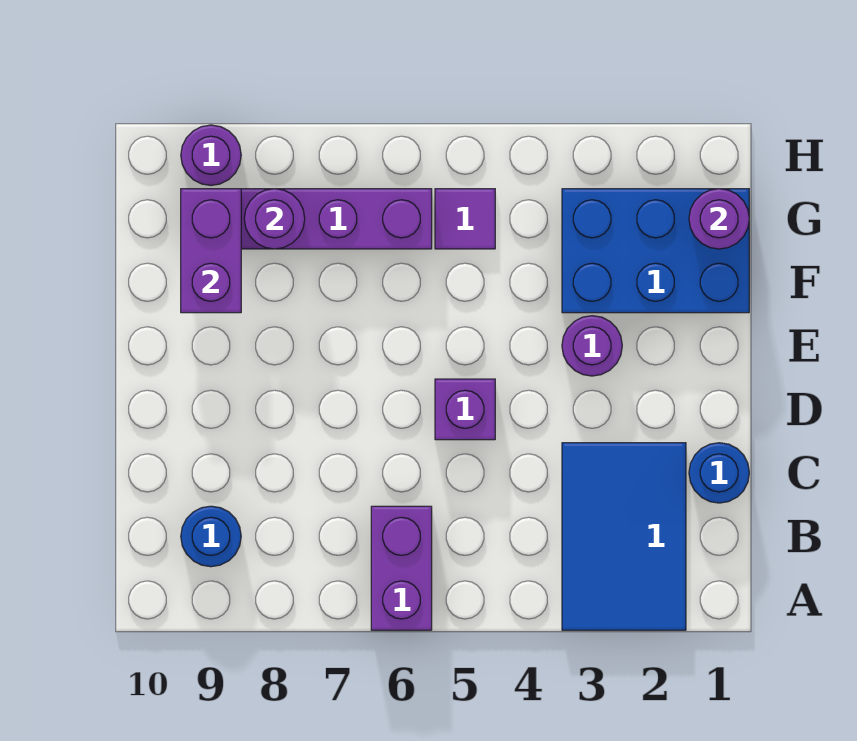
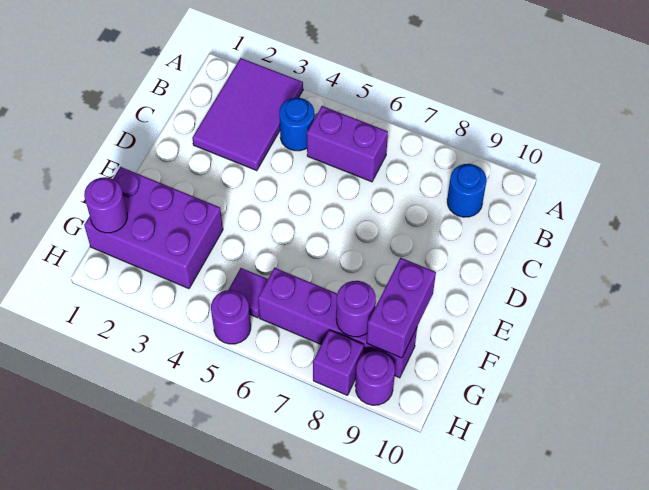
blue tile A2:C3 level 1 -> purple tile A2:C3 level 1
purple brick A6:B6 level 1 -> purple brick B5:B6 level 1
blue round brick C1 level 1 -> blue round brick B4 level 1
purple brick D5 level 1 -> purple brick H8 level 1
purple round brick E3 level 1 -> purple round brick H5 level 1
blue brick F1:G3 level 1 -> purple brick F1:G3 level 1

